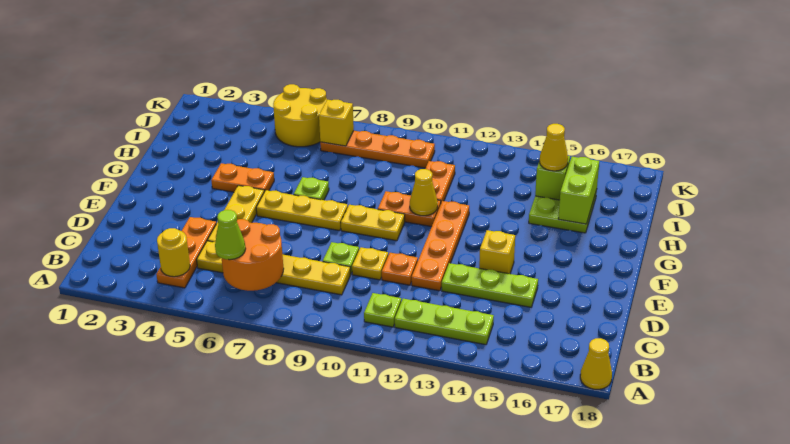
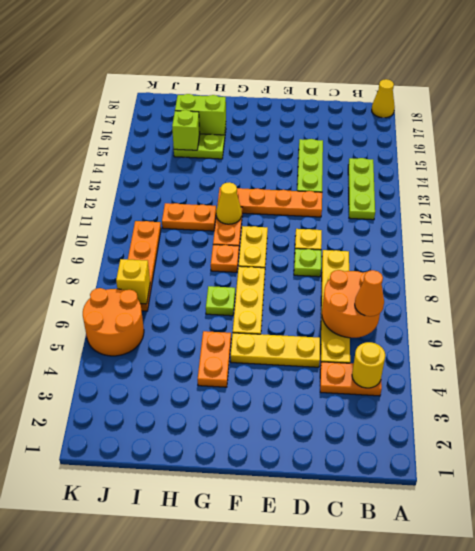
orange plate B4:D4 level 1 -> orange plate B4:C4 level 1
lime cone B6 level 3 -> orange cone B6 level 3
lime plate B11 level 1 -> none
orange plate D11 level 1 -> orange plate G9 level 1
yellow brick E14 level 1 -> none
yellow cone I15 level 3 -> none
yellow round brick J5:K6 level 1 -> orange round brick J5:K6 level 1

